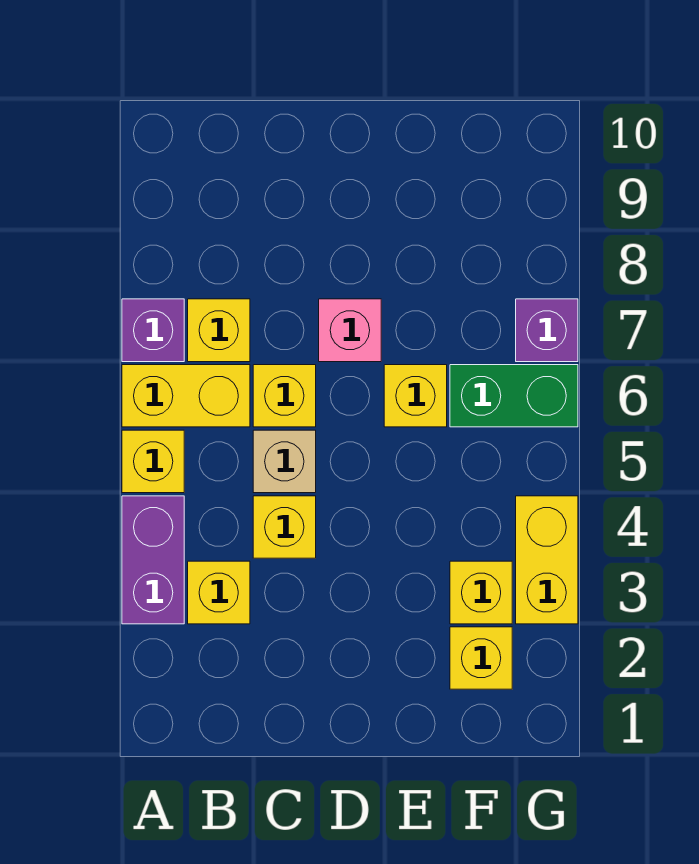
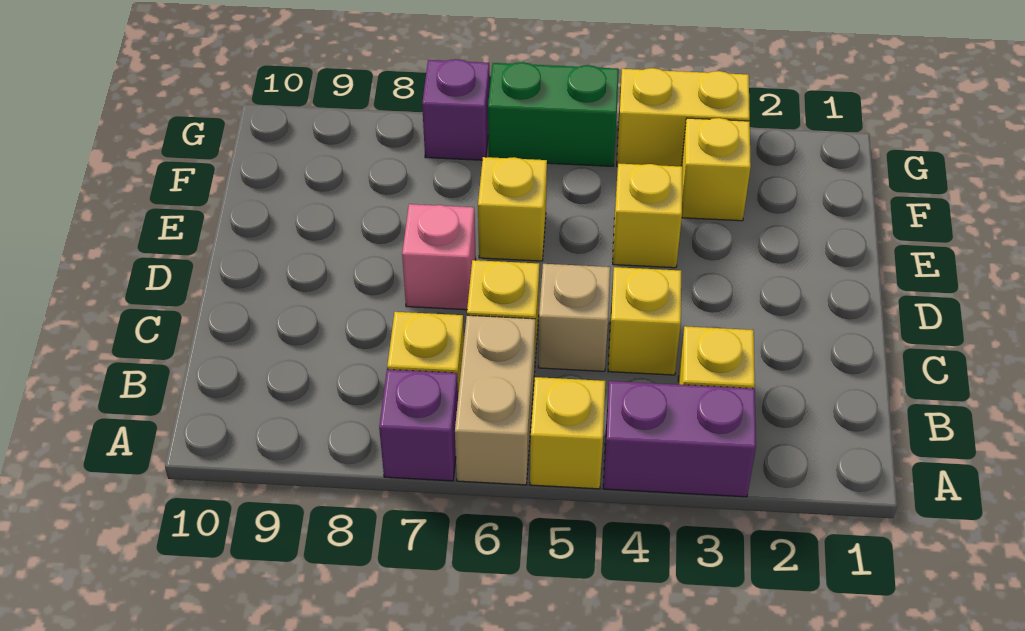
yellow brick A6:B6 level 1 -> tan brick A6:B6 level 1
yellow brick F2 level 1 -> yellow brick E4 level 1
green brick F6:G6 level 1 -> green brick G5:G6 level 1

